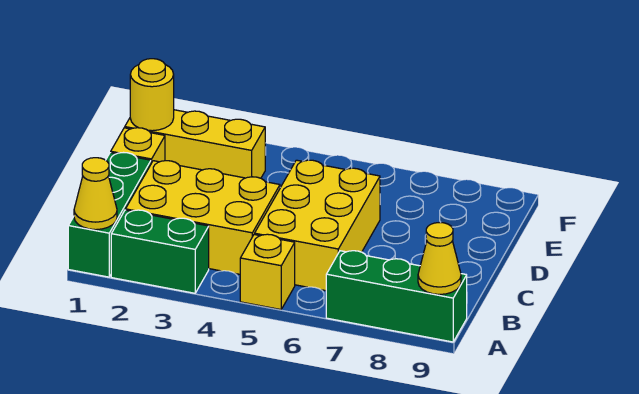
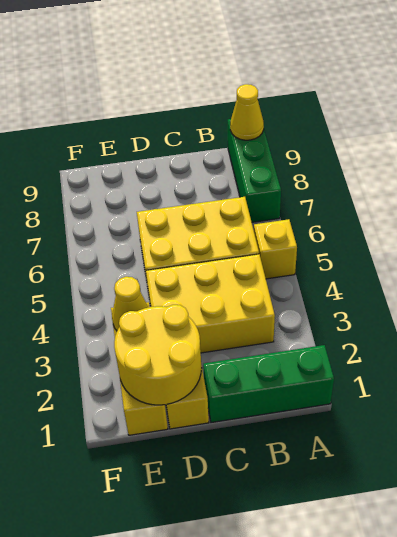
yellow cone A1 level 2 -> yellow cone E3 level 2
green brick A2:A3 level 1 -> none
yellow brick B2:C4 level 1 -> yellow brick B3:D4 level 1
yellow round brick E1 level 2 -> yellow round brick D1:E2 level 2

